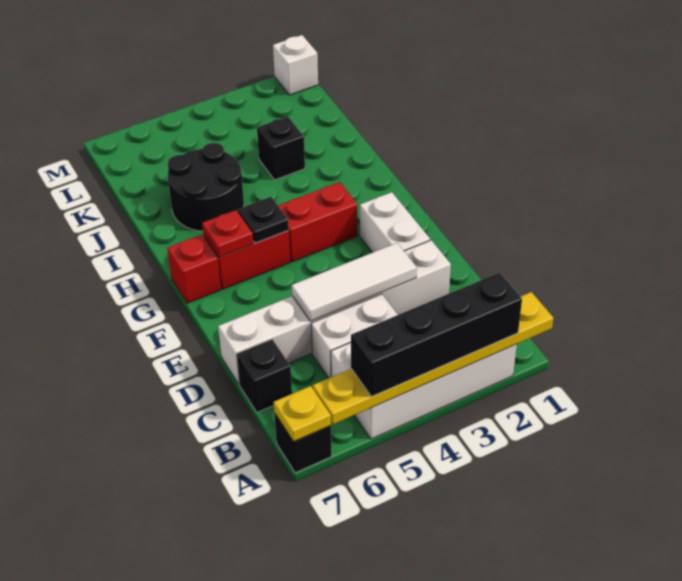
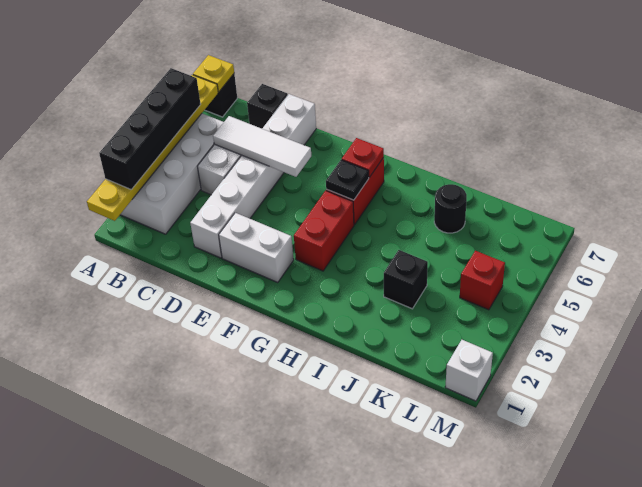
white tile D3:D5 level 2 -> white tile C5:E5 level 2
red brick G7 level 1 -> red brick L4 level 1
black round brick I5:J6 level 1 -> black round brick J6 level 1

